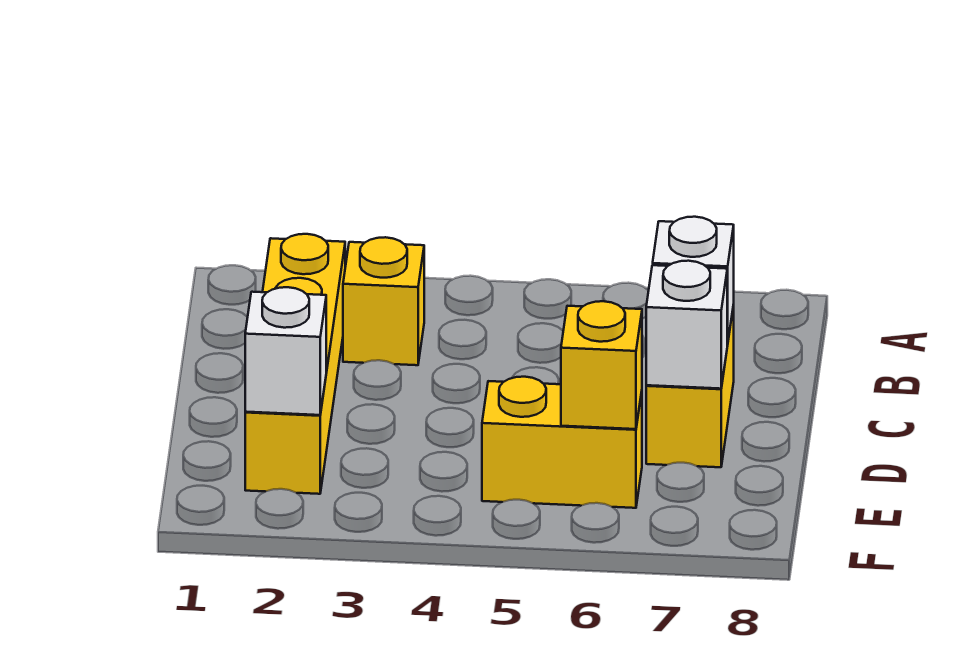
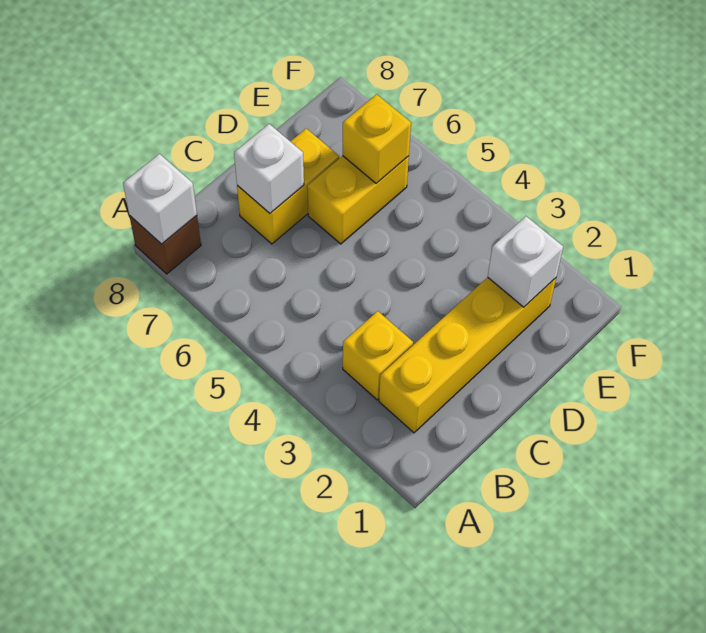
none -> brown brick A8 level 1
white brick D7 level 2 -> white brick A8 level 2
yellow brick E5:E6 level 1 -> yellow brick D6:E6 level 1

